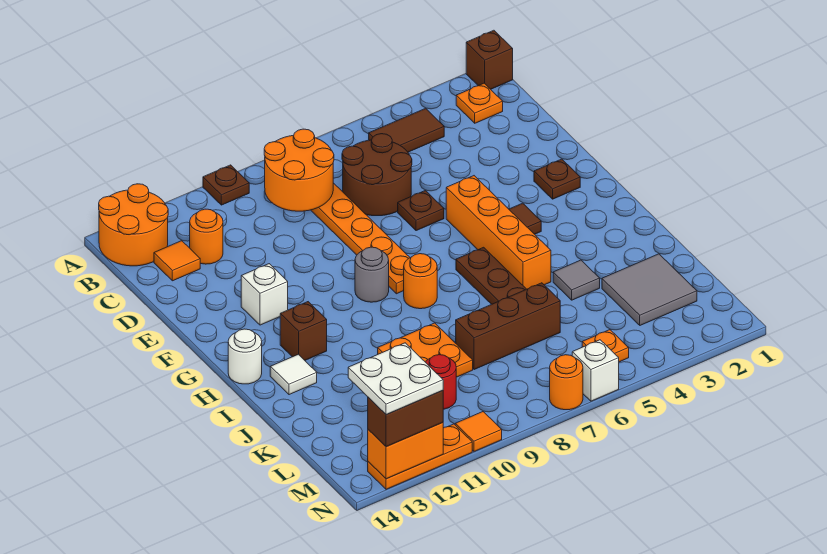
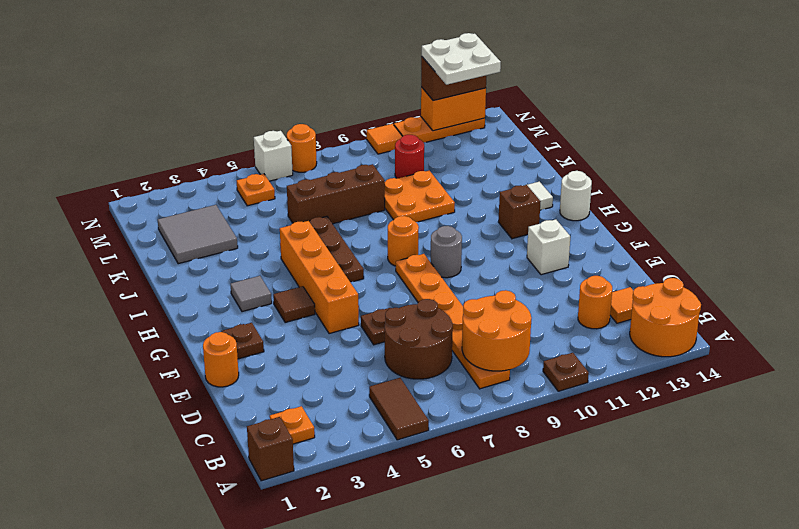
brown tile B4:B5 level 1 -> brown tile A5:B5 level 1
none -> orange round brick E1 level 1
grey tile J4 level 1 -> grey tile H3 level 1

